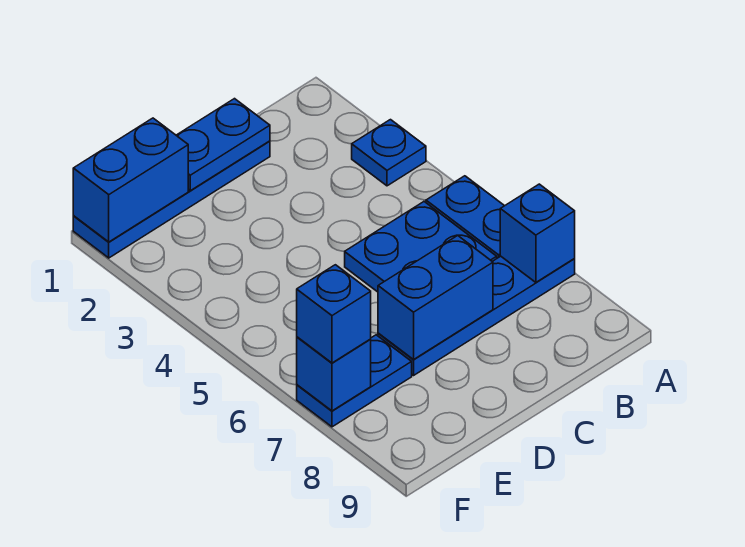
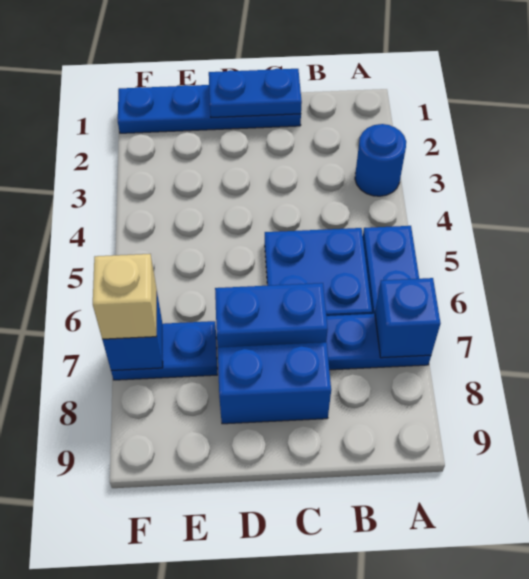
blue plate A3 level 1 -> blue round brick A3 level 1
blue brick E1:F1 level 2 -> blue brick C8:D8 level 1
blue brick F7 level 3 -> tan brick F7 level 3

